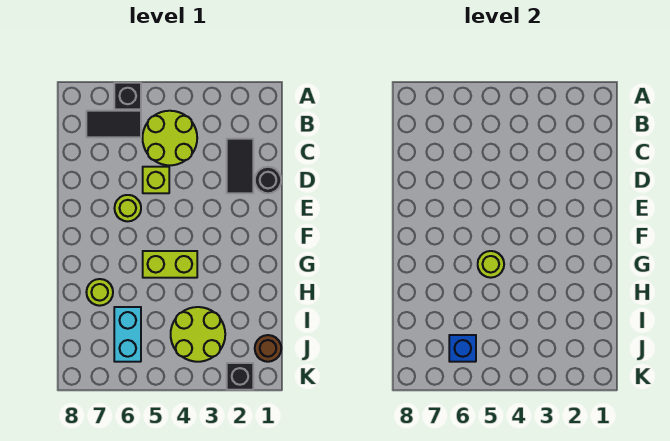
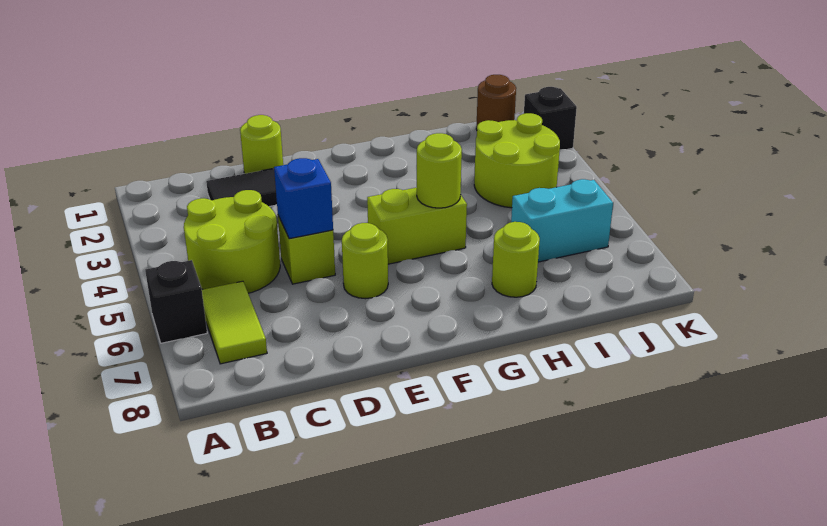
black tile B6:B7 level 1 -> lime tile B6:B7 level 1
black round brick D1 level 1 -> lime round brick D1 level 1
lime brick G4:G5 level 1 -> lime brick F5:G5 level 1
blue brick J6 level 2 -> blue brick D5 level 2

